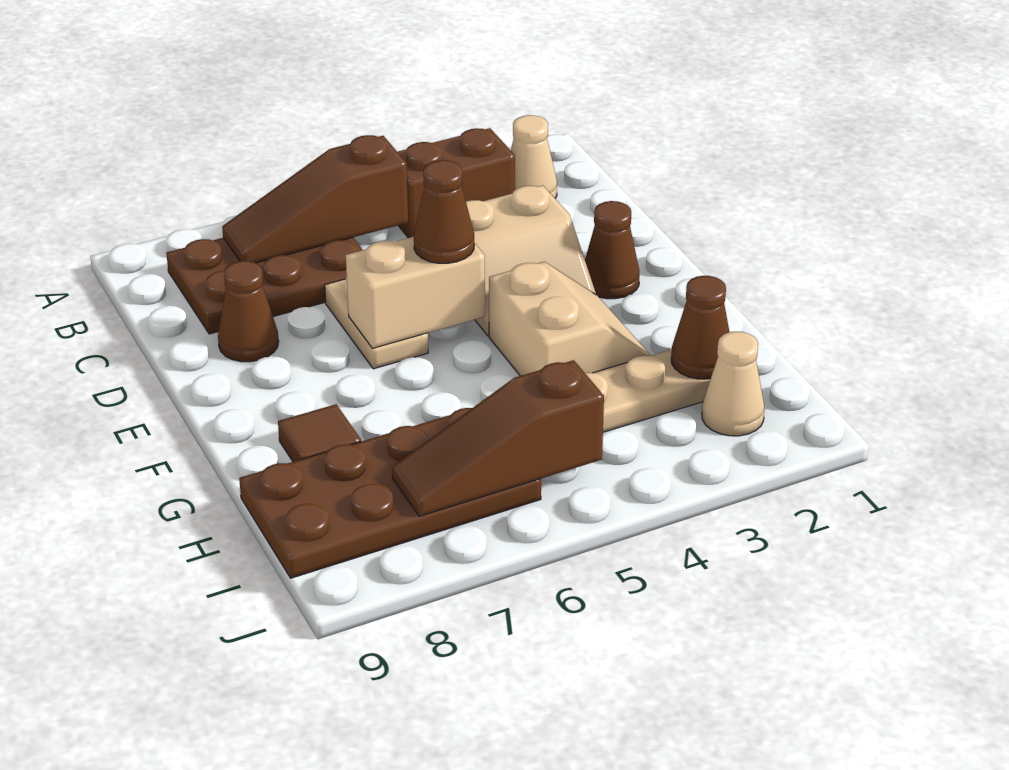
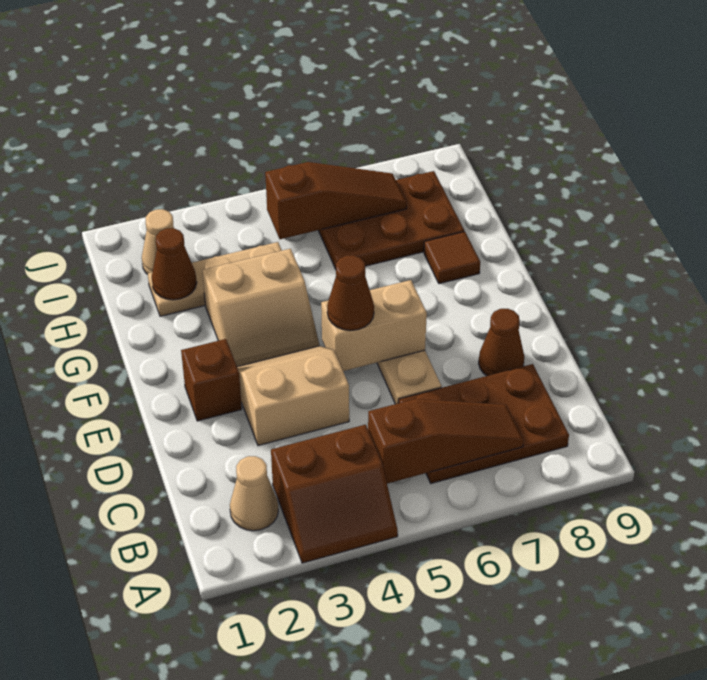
brown cone E2 level 1 -> brown brick E2 level 1
tan slope F3:G4 level 1 top 4 -> tan slope F3:G4 level 1 top G
brown plate H6:I9 level 1 -> brown plate H6:I8 level 1

